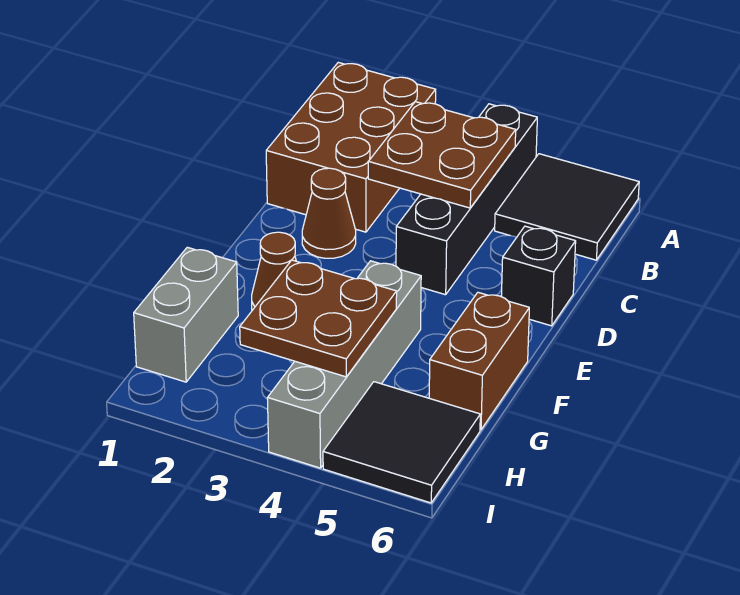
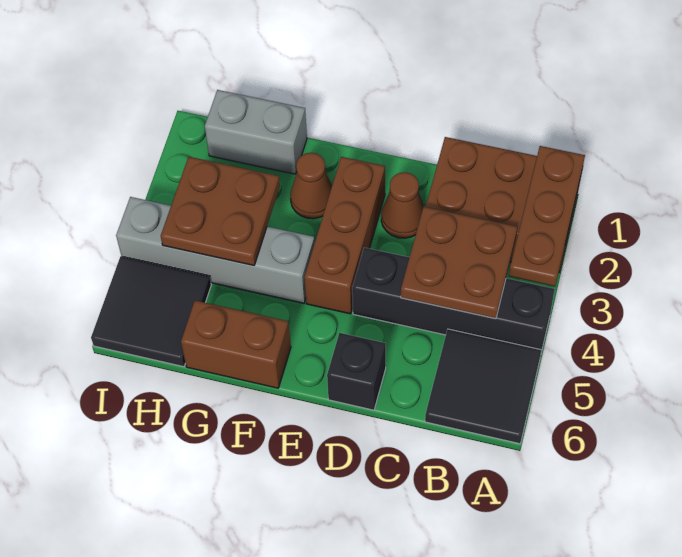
none -> brown plate A1:A3 level 2
none -> brown brick E2:E4 level 1

